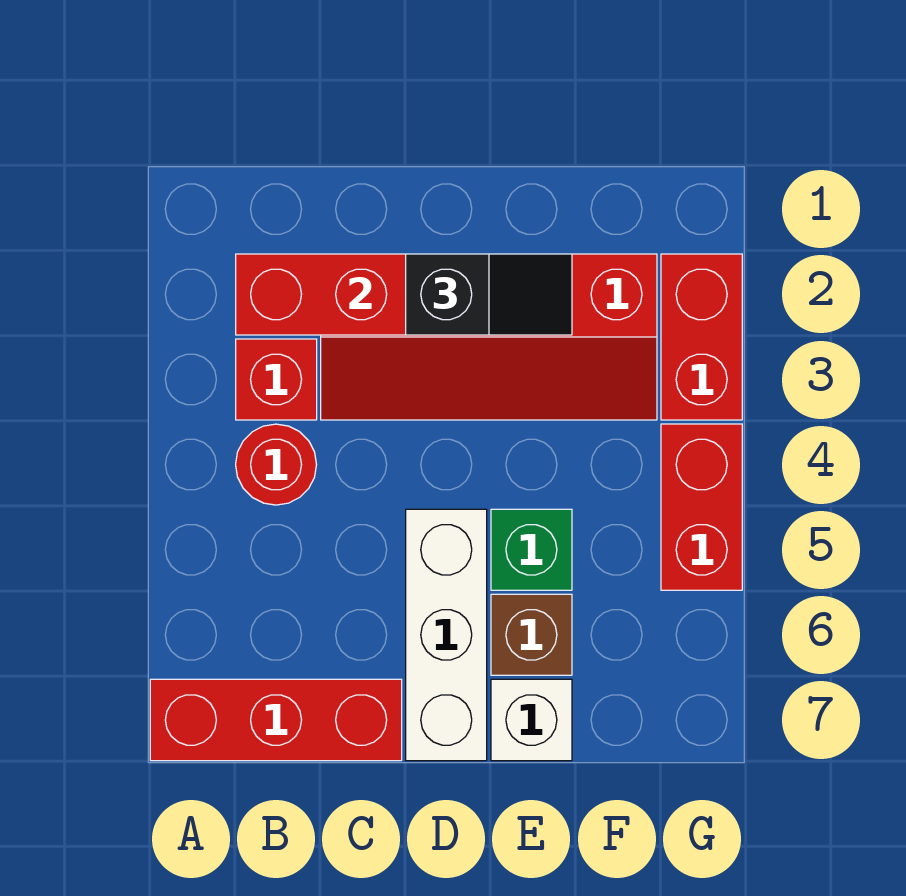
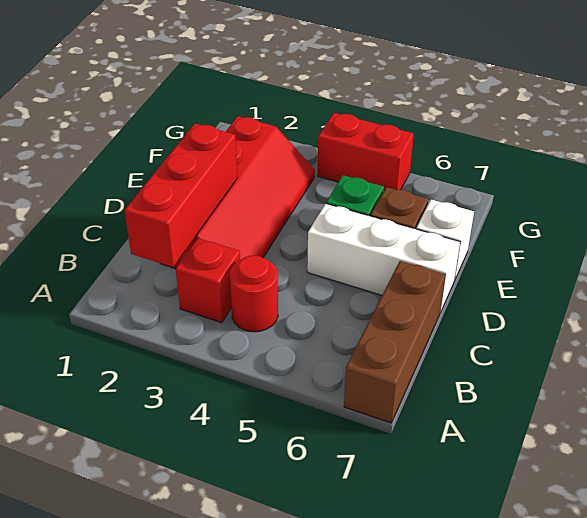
red brick A7:C7 level 1 -> brown brick A7:C7 level 1
black slope D2:E2 level 3 top D -> none
red brick G2:G3 level 1 -> none

